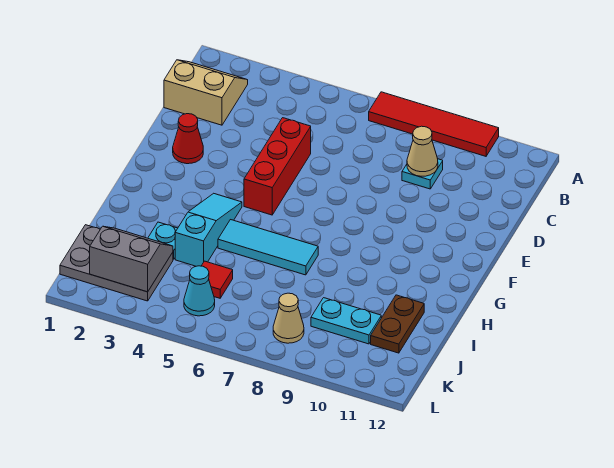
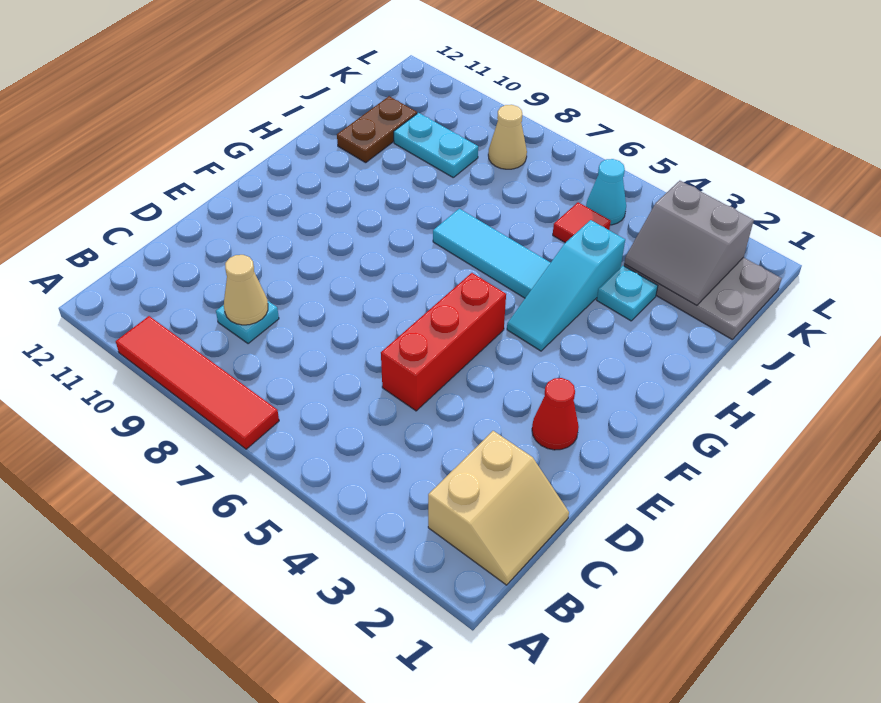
tan slope B1:C2 level 1 top C -> tan slope B1:C2 level 1 top 2

